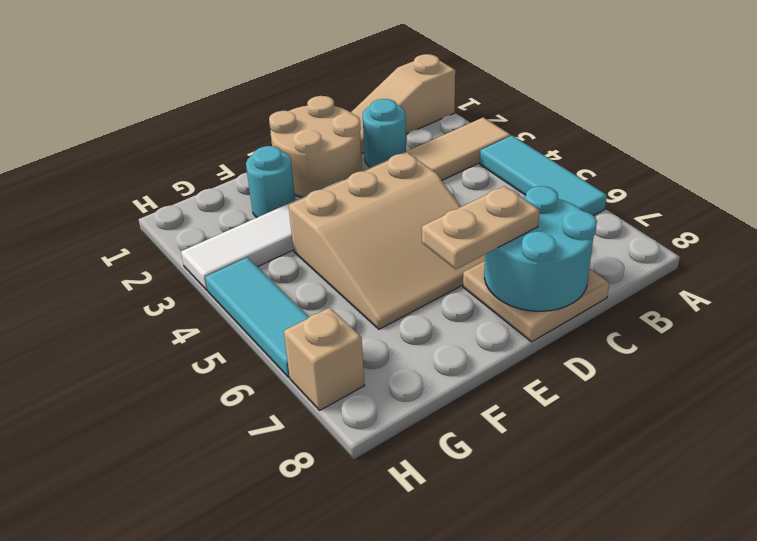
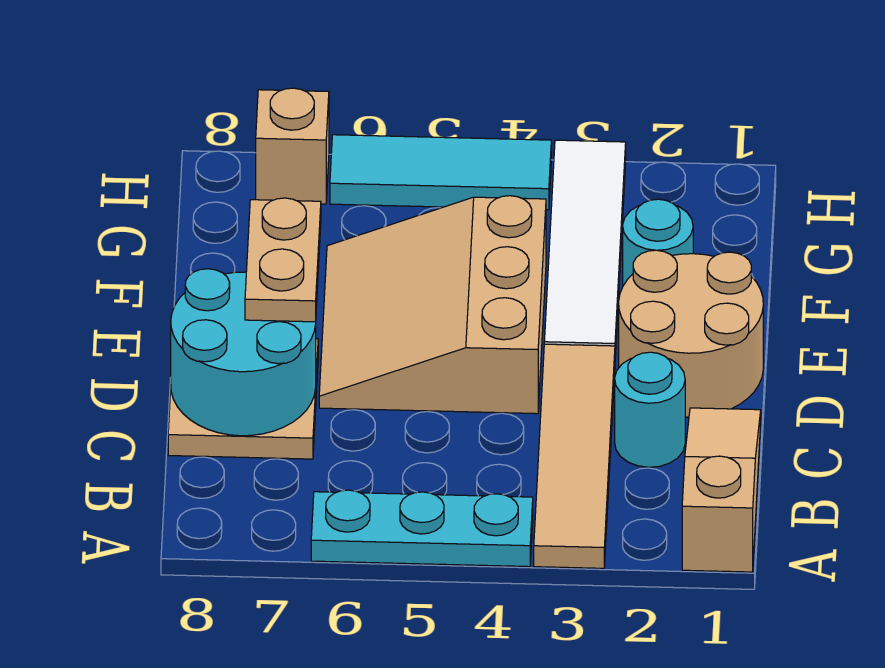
cyan tile A4:A6 level 1 -> cyan plate A4:A6 level 1

